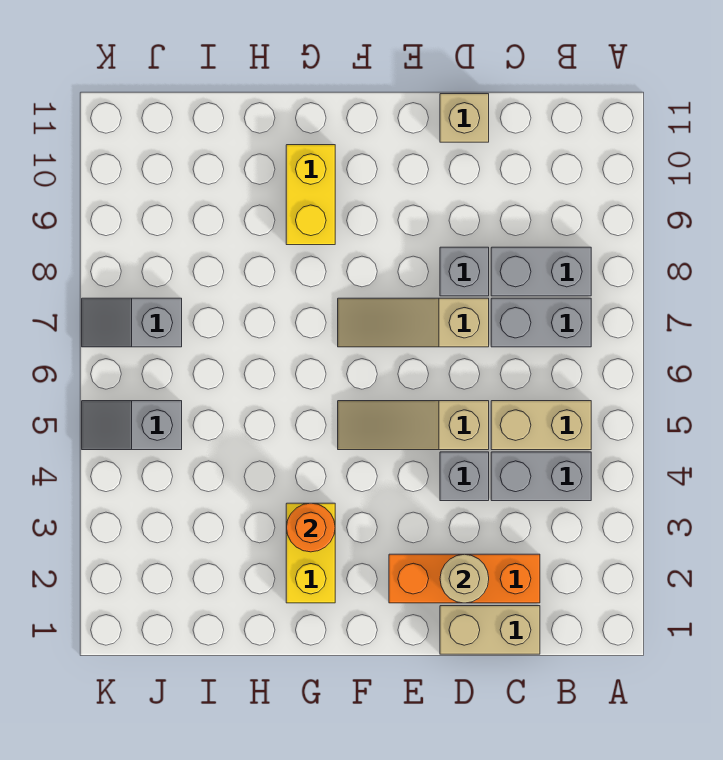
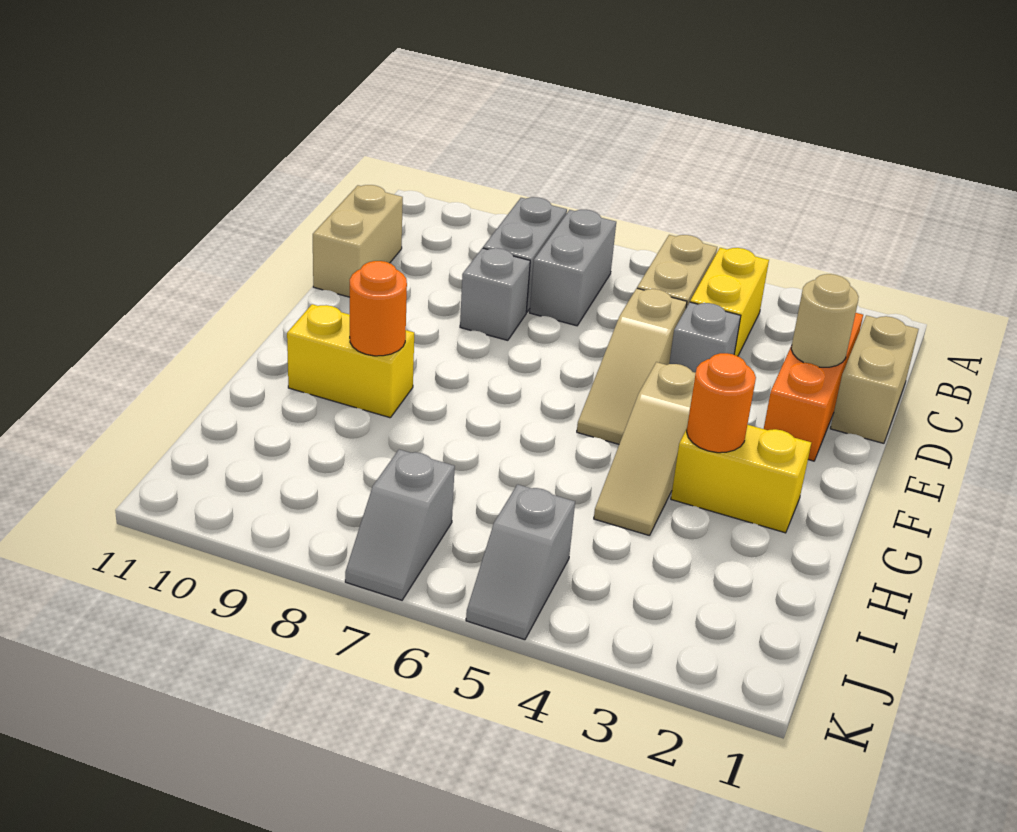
grey brick B4:C4 level 1 -> yellow brick B4:C4 level 1
tan slope D7:F7 level 1 top D -> tan slope F4:H4 level 1 top F
tan brick D11 level 1 -> tan brick C11:D11 level 1
none -> orange round brick G9 level 2

